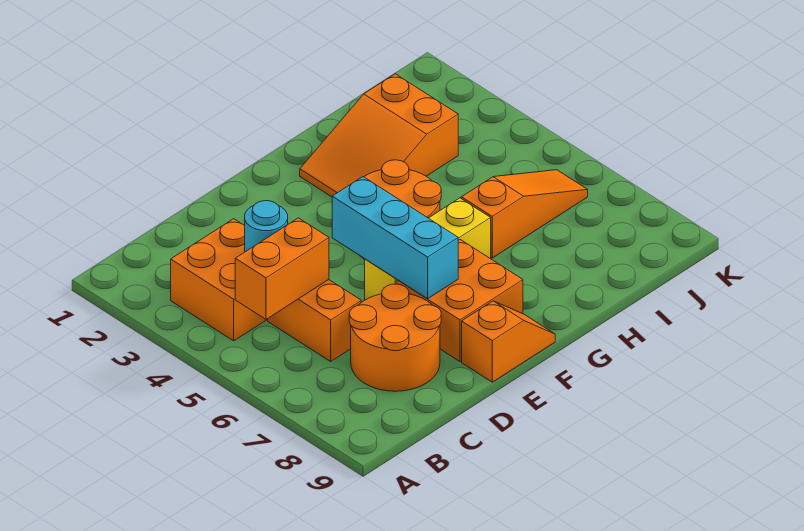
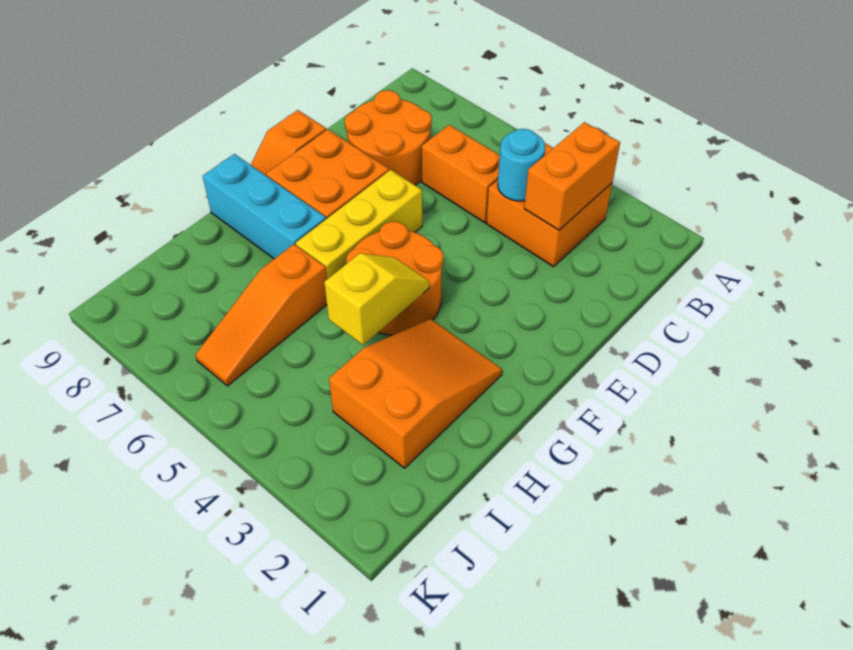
orange brick B5:C5 level 2 -> orange brick B3:C3 level 2
cyan brick E5:E7 level 2 -> cyan brick G7:G9 level 1
none -> yellow slope G4:H4 level 2 top H

